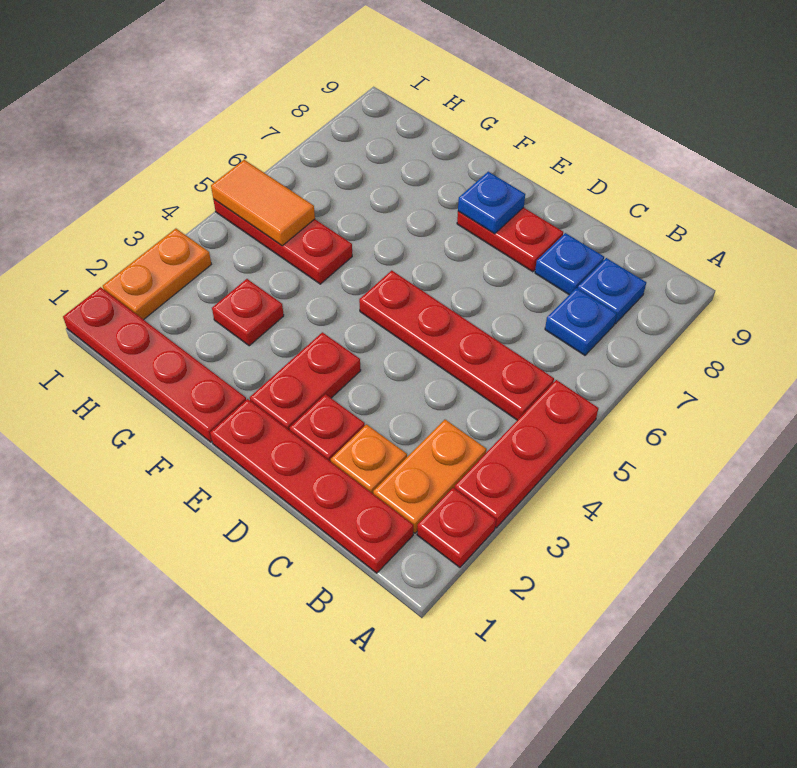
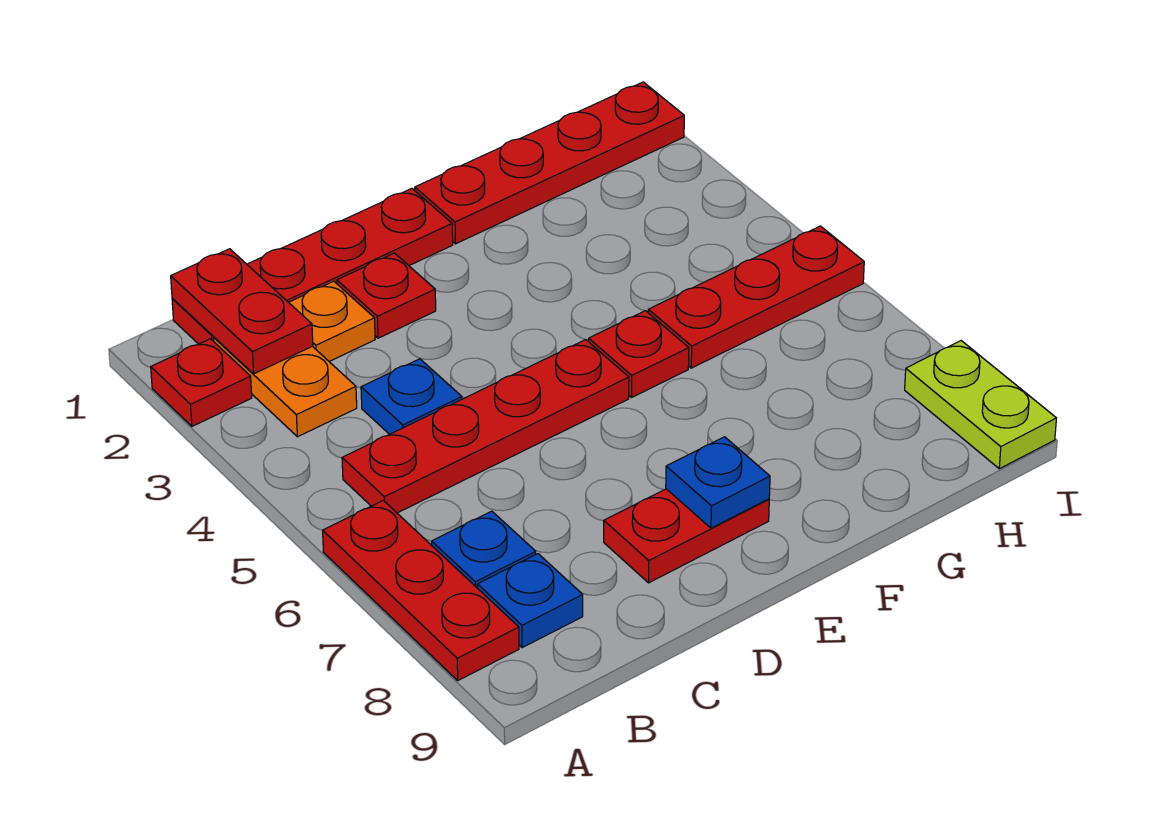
red plate A3:A5 level 1 -> red plate A6:A8 level 1
blue plate C8 level 1 -> blue plate C4 level 1
red plate E2:E3 level 1 -> red plate B1:B2 level 2
red plate G3 level 1 -> red plate F5 level 1
orange tile H5:I5 level 2 -> none
orange plate I2:I3 level 1 -> none
none -> lime plate I8:I9 level 1

